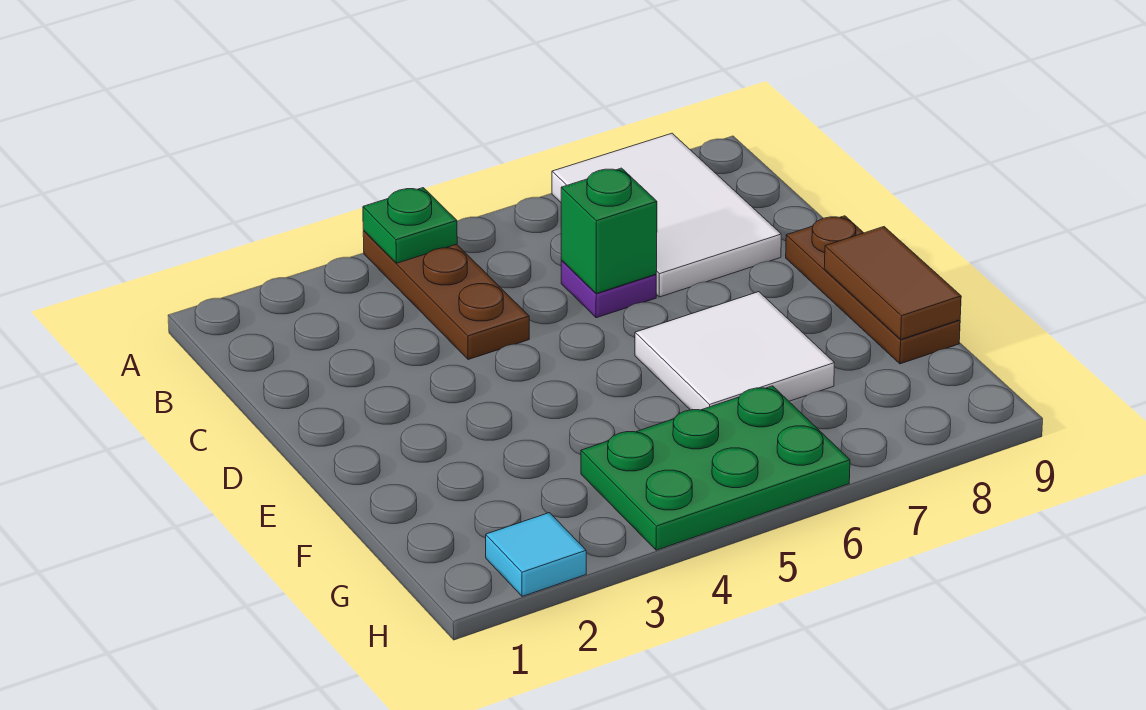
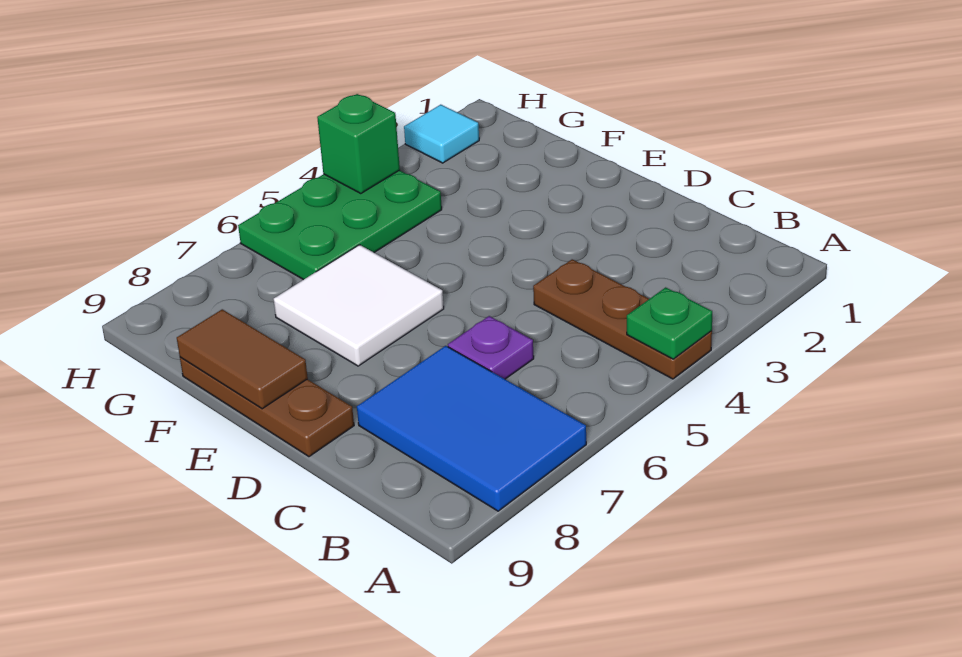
white tile A7:C8 level 1 -> blue tile A7:C8 level 1
green brick C6 level 2 -> green brick H4 level 2

